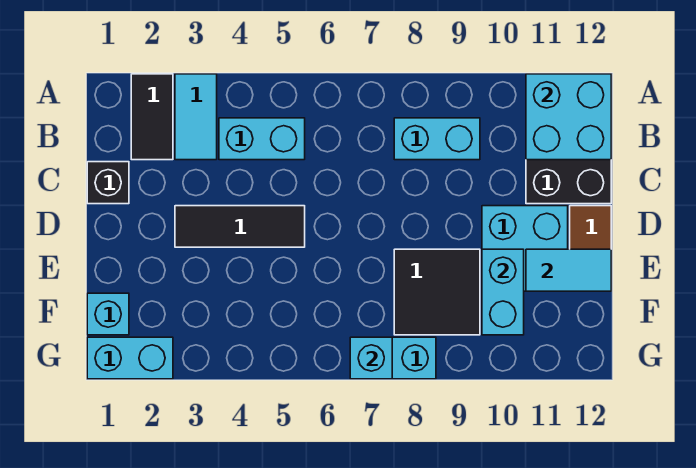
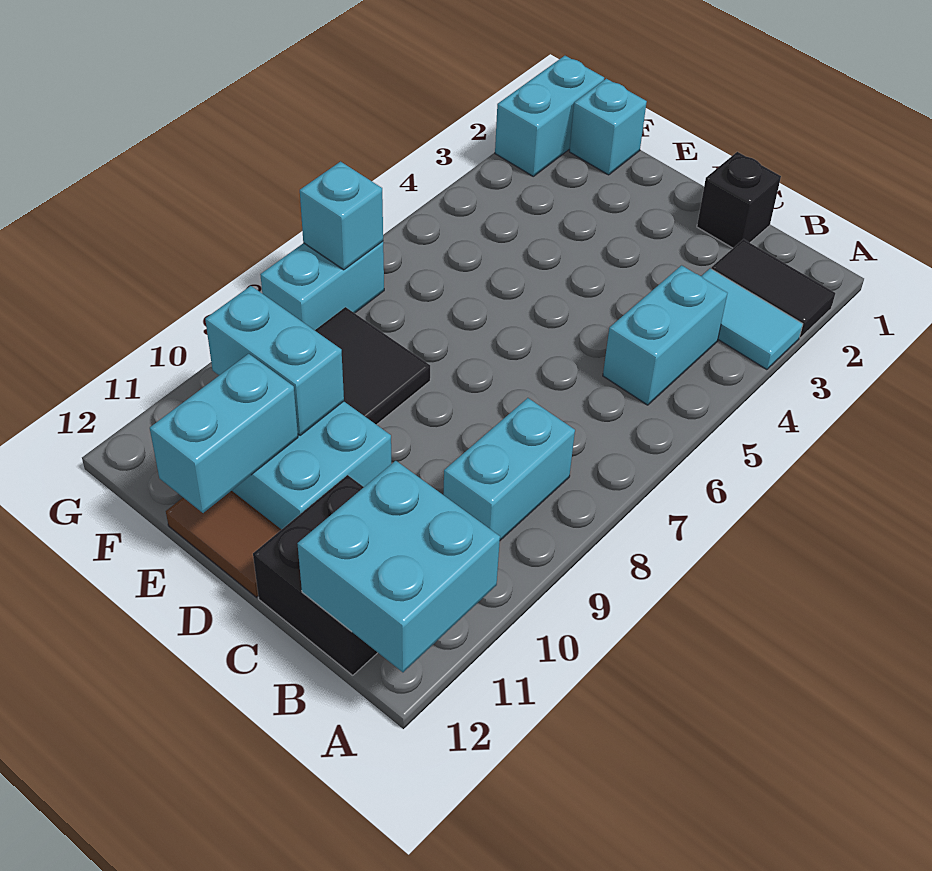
black tile D3:D5 level 1 -> none
cyan tile E11:E12 level 2 -> cyan brick E11:E12 level 2

